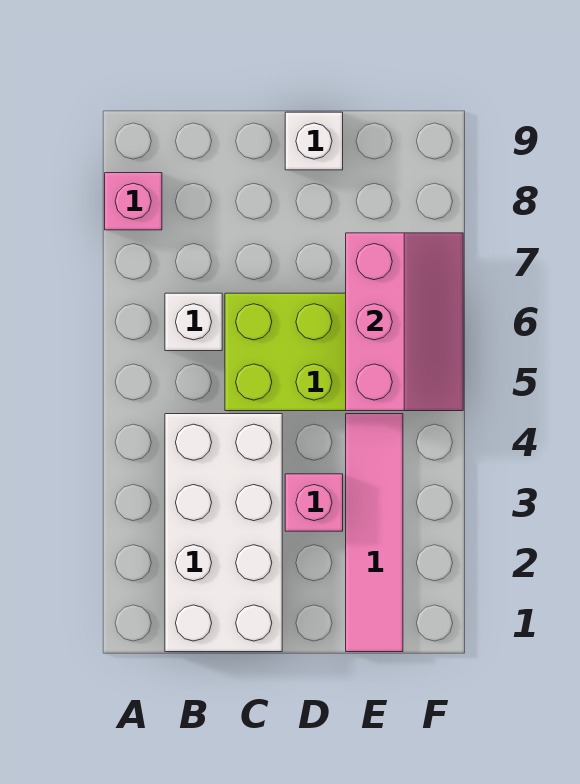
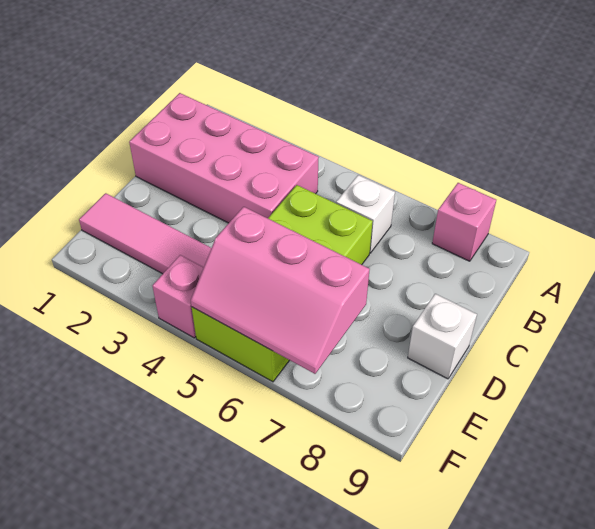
white brick B1:C4 level 1 -> pink brick B1:C4 level 1
pink brick D3 level 1 -> pink brick F4 level 1

